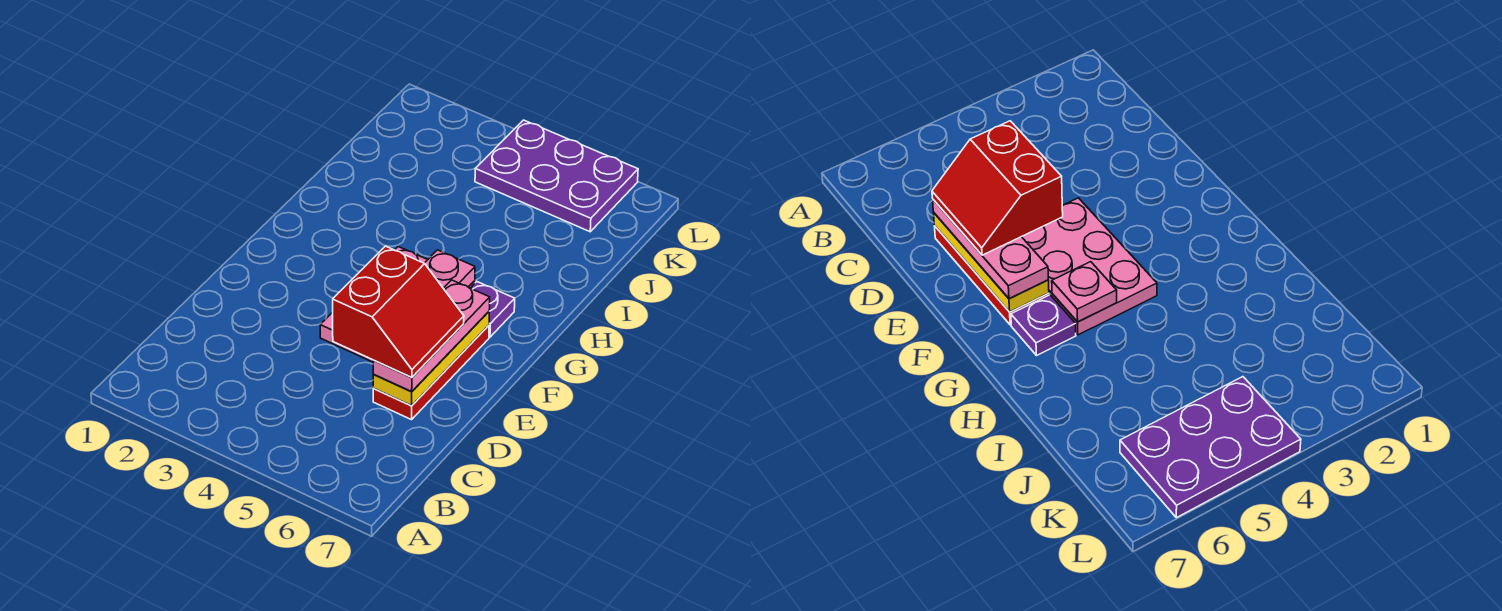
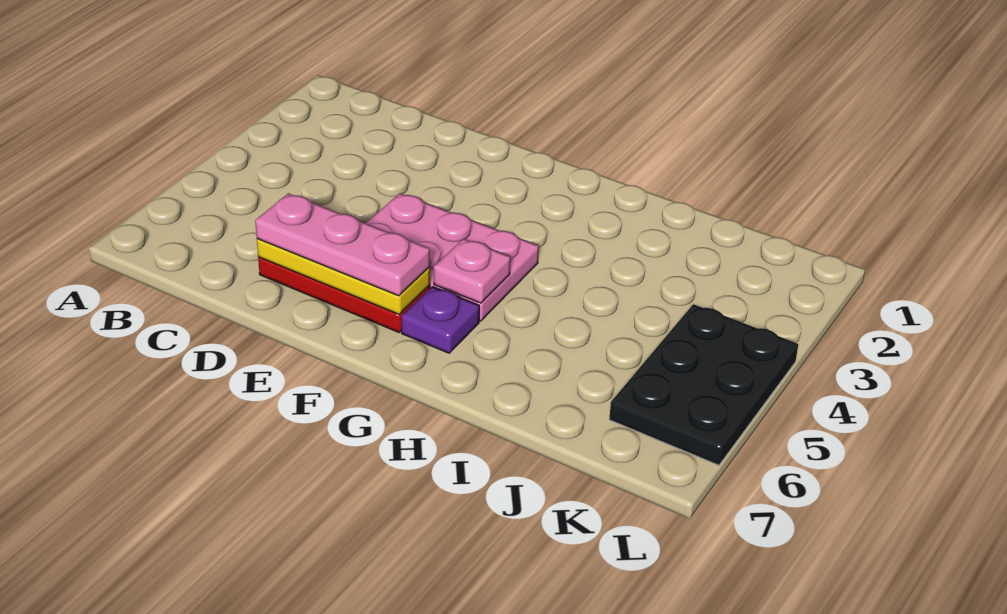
red slope D5:E6 level 4 top 5 -> none
purple plate K4:L6 level 1 -> black plate K4:L6 level 1

